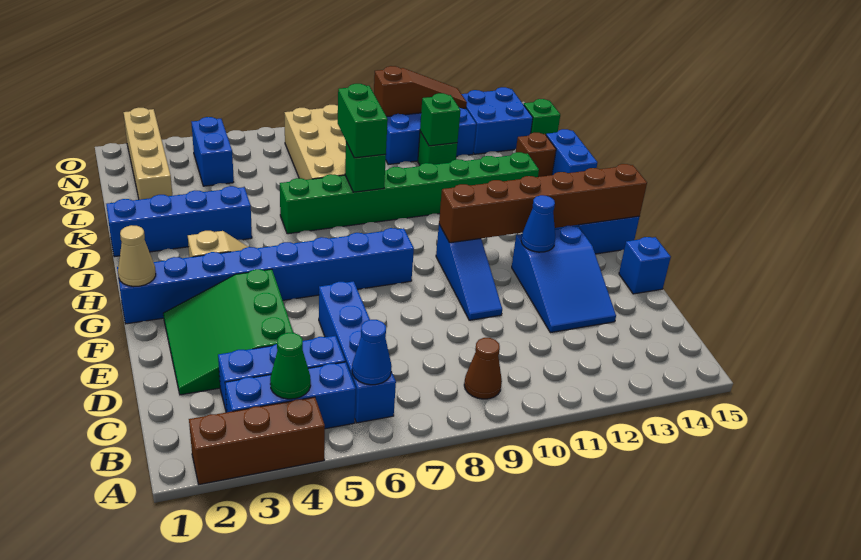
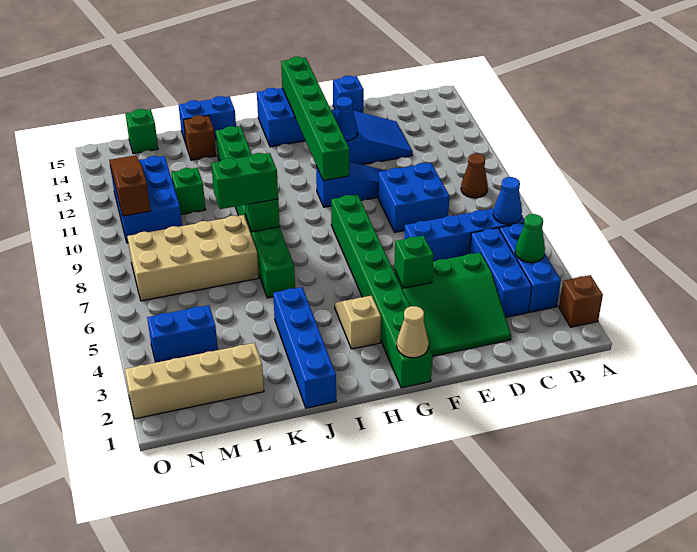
brown brick A2:A4 level 1 -> brown brick A2 level 1
blue brick G1:G8 level 1 -> green brick G1:G8 level 1
brown brick G10:G15 level 2 -> green brick G10:G15 level 2
green brick L11 level 2 -> green brick F4 level 2
blue brick M13:N14 level 1 -> blue brick D8:E9 level 1

